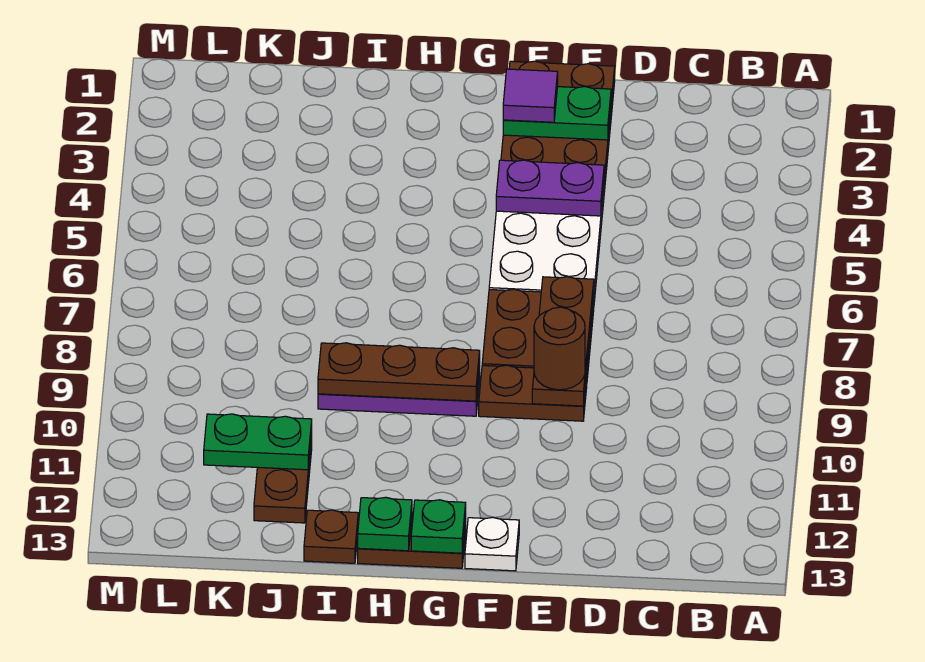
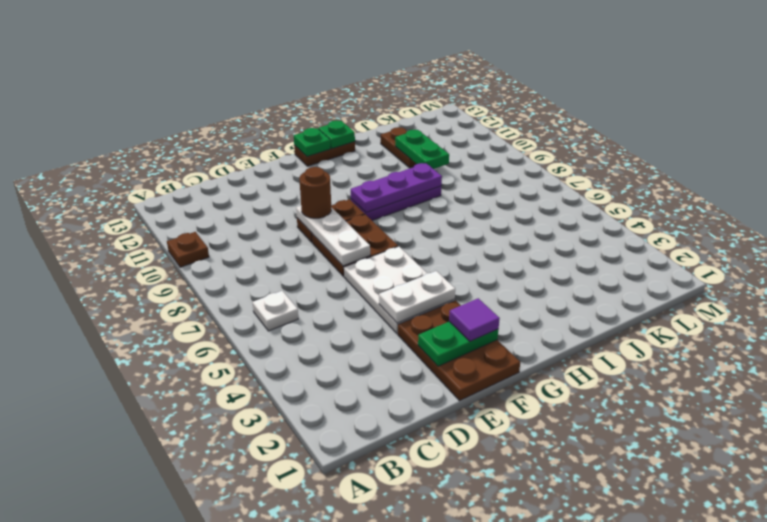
purple plate E4:F4 level 2 -> white plate E4:F4 level 2
brown plate E7:E9 level 2 -> white plate E7:E9 level 2
white plate F13 level 1 -> white plate B6 level 1
brown plate G9:I9 level 2 -> purple plate G9:I9 level 2
brown plate I13 level 1 -> brown plate A10 level 1
green plate J11:K11 level 2 -> green plate J10:J11 level 2

